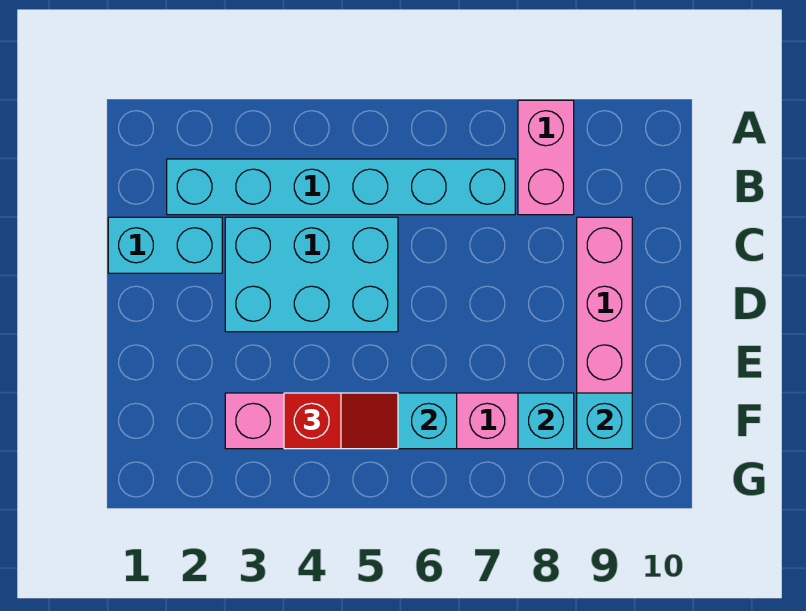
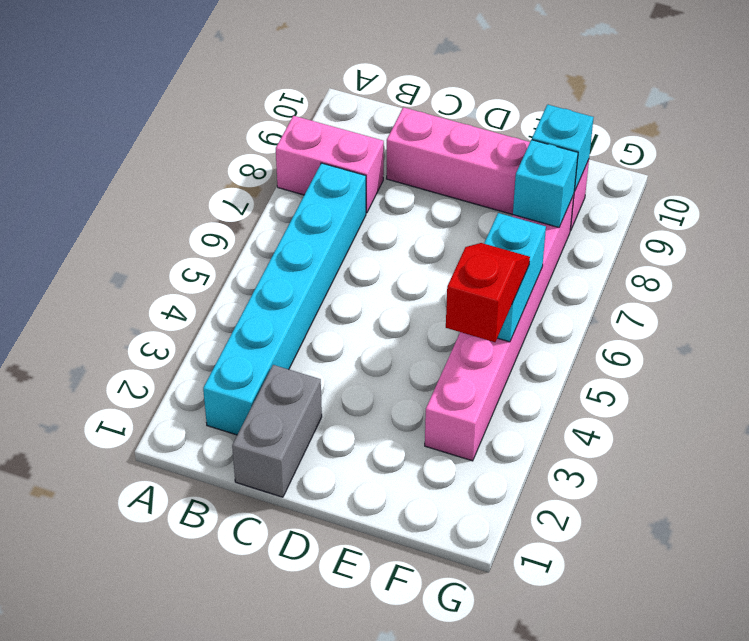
cyan brick C1:C2 level 1 -> grey brick C1:C2 level 1
cyan brick C3:D5 level 1 -> none

